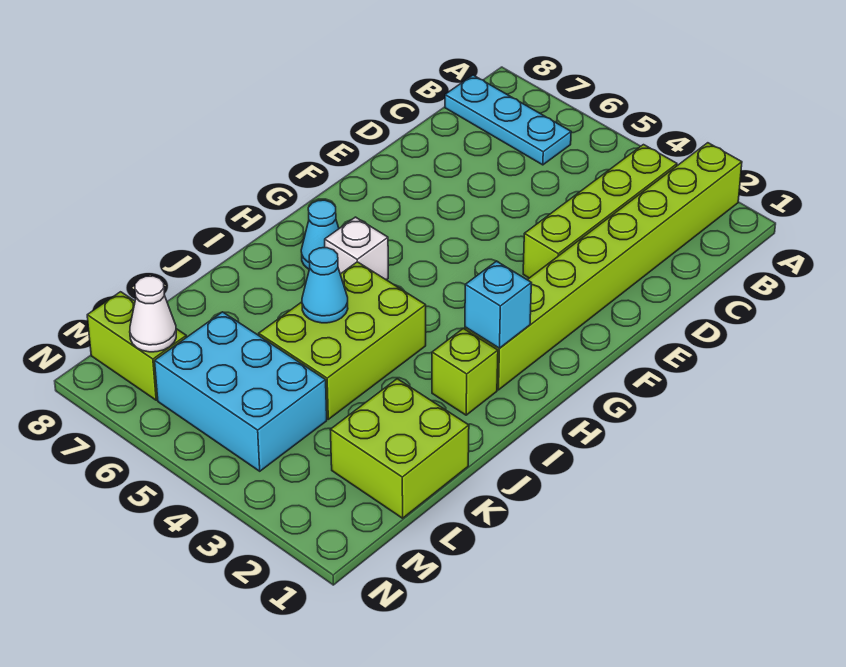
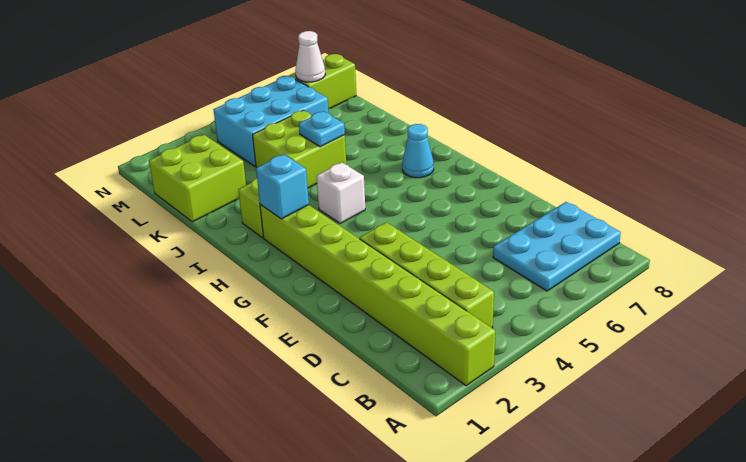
cyan plate B6:B8 level 1 -> cyan plate B6:C8 level 1
white brick H6 level 1 -> white brick H4 level 1
lime brick I4:K5 level 1 -> lime brick J4:K5 level 1
cyan cone J5 level 2 -> cyan plate J5 level 2

